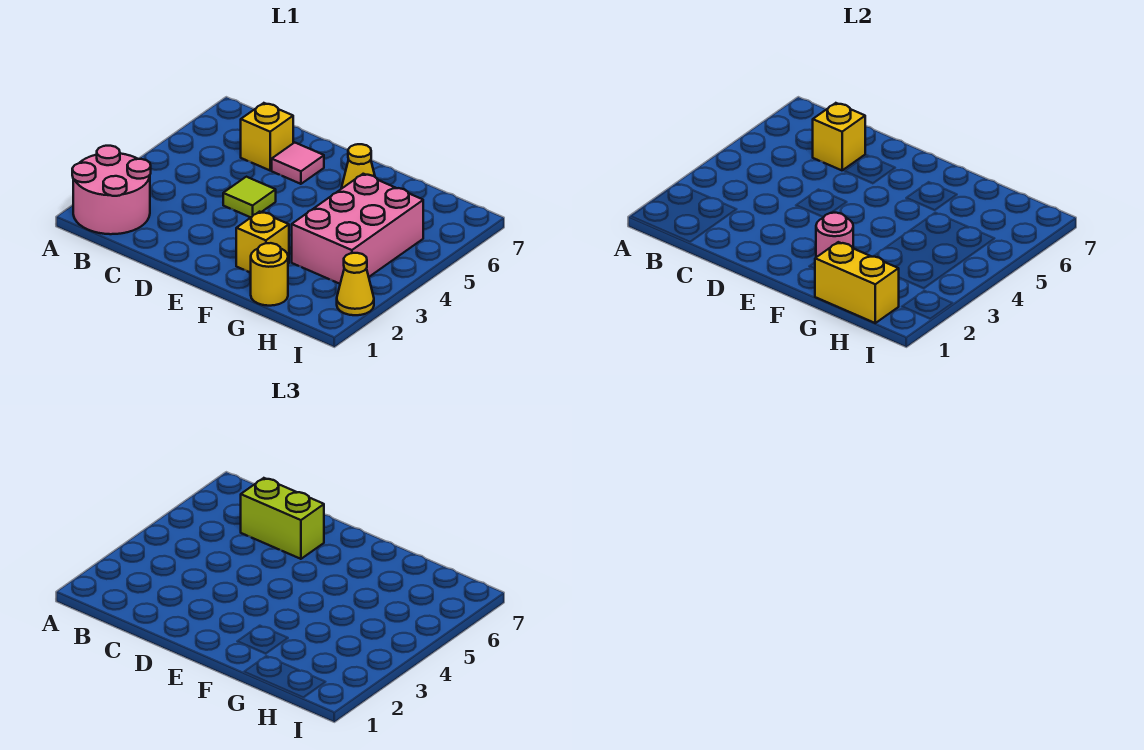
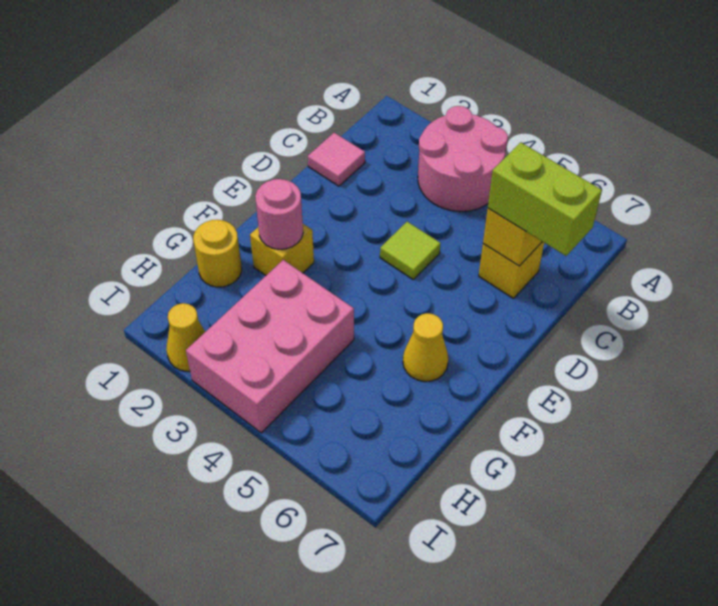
pink round brick A1:B2 level 1 -> pink round brick A3:B4 level 1
lime brick C6:D6 level 3 -> lime brick C6:C7 level 3
pink tile D6 level 1 -> pink tile C1 level 1
yellow brick G1:H1 level 2 -> none
pink brick G3:H5 level 1 -> pink brick G3:I4 level 1

